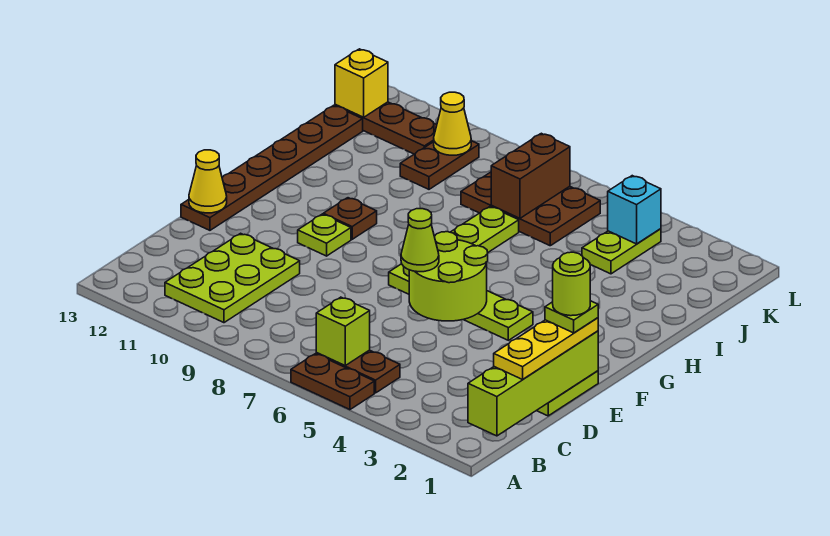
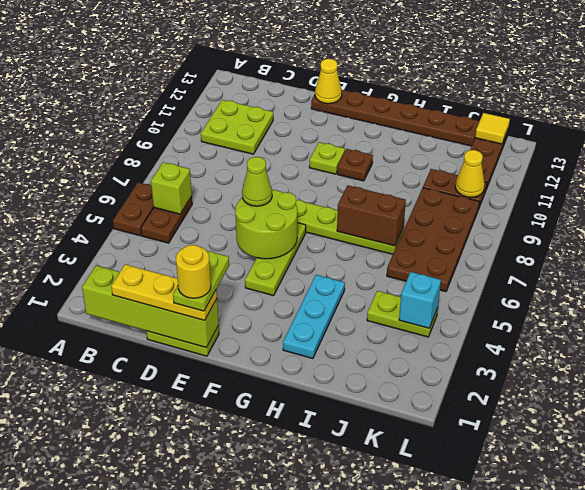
lime plate B10:D11 level 1 -> lime plate B10:C11 level 1
lime plate E1 level 4 -> lime plate E1:E2 level 4
lime round brick E1 level 5 -> yellow round brick E1 level 5
none -> cyan plate H2:H4 level 1
brown plate J6:K8 level 1 -> brown plate J6:K9 level 1
brown brick J7:K7 level 2 -> brown brick H7:I7 level 2
yellow brick K13 level 2 -> yellow tile K13 level 2

